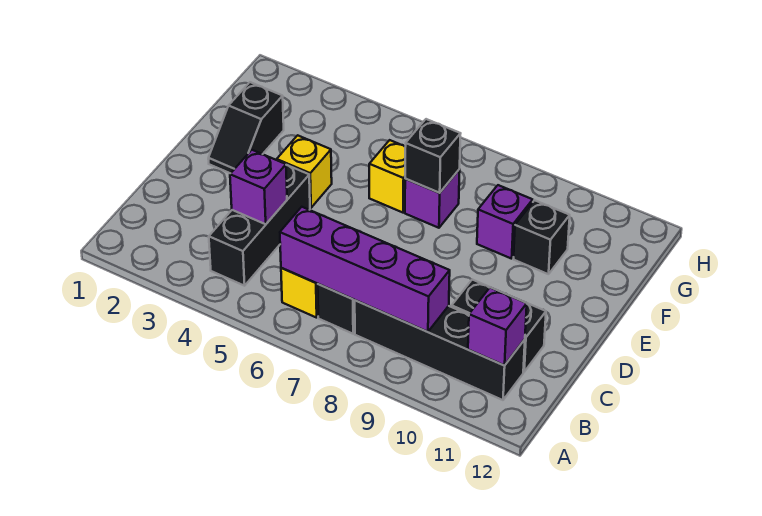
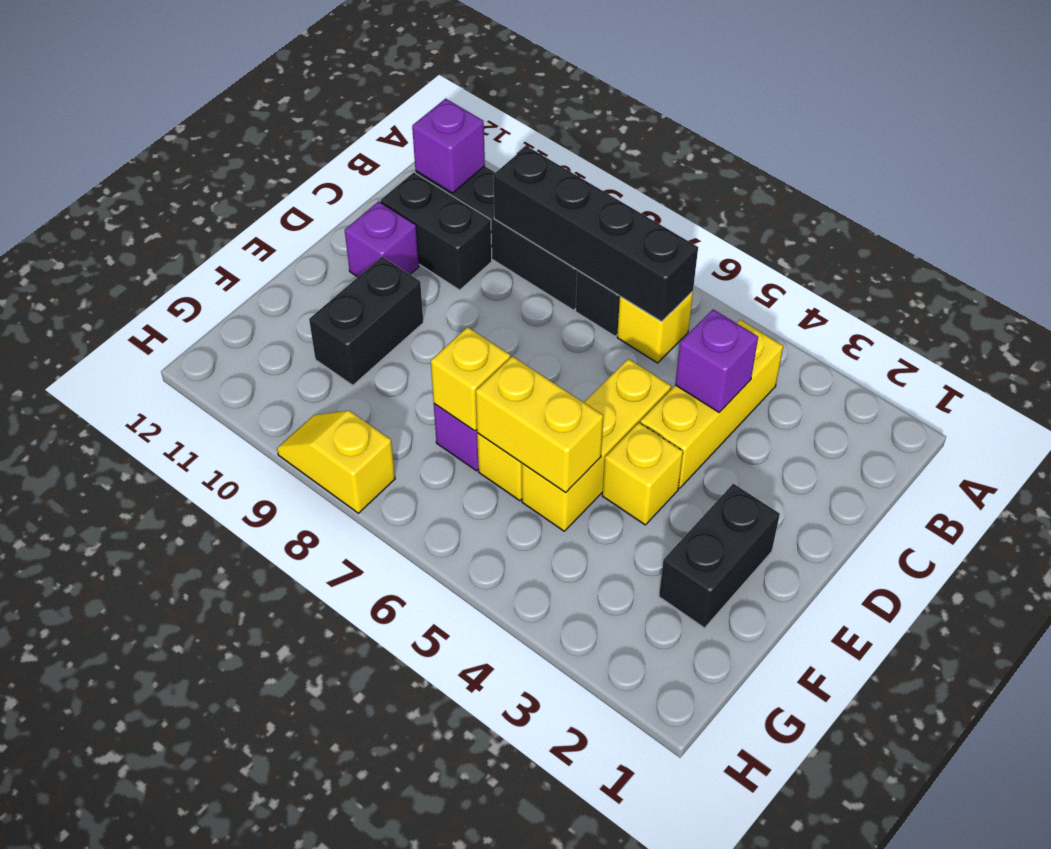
black brick B4:D4 level 1 -> yellow brick B4:D4 level 1
purple brick B6:B9 level 2 -> black brick B6:B9 level 2
none -> yellow brick D5:F5 level 1
black slope E2:F2 level 1 top F -> black brick E2:F2 level 1
none -> yellow brick F5:F6 level 2
black brick F7 level 2 -> yellow brick F7 level 2
purple brick F9 level 1 -> purple brick D11 level 1
black brick F10 level 1 -> black brick E10:F10 level 1
none -> yellow slope H8:H9 level 1 top 8

